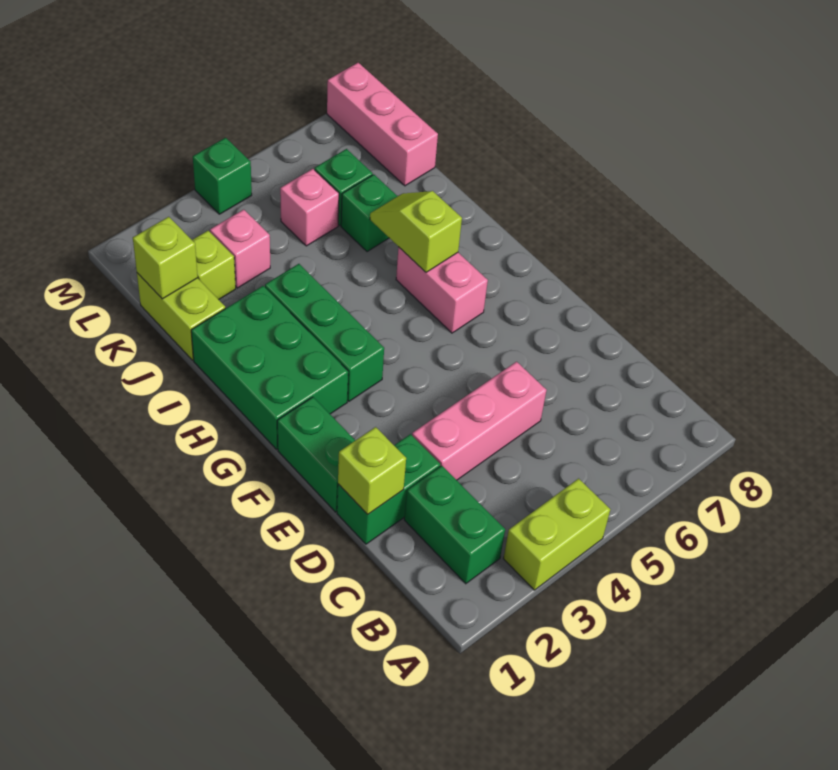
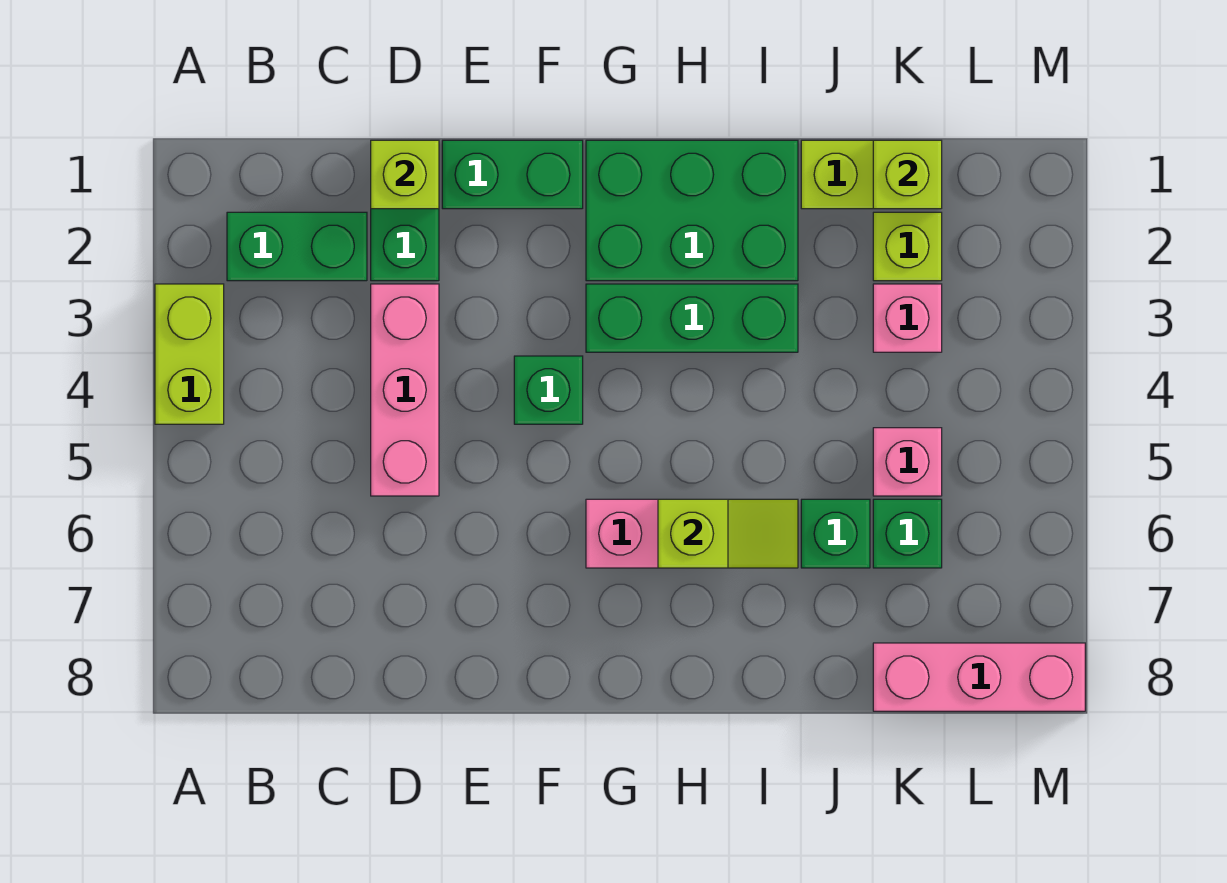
green brick M4 level 1 -> green brick F4 level 1

